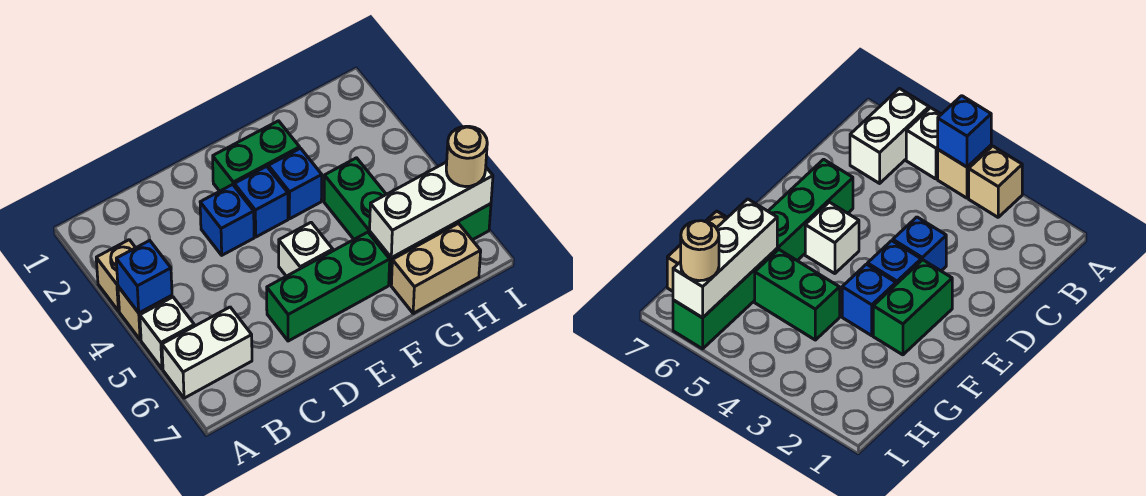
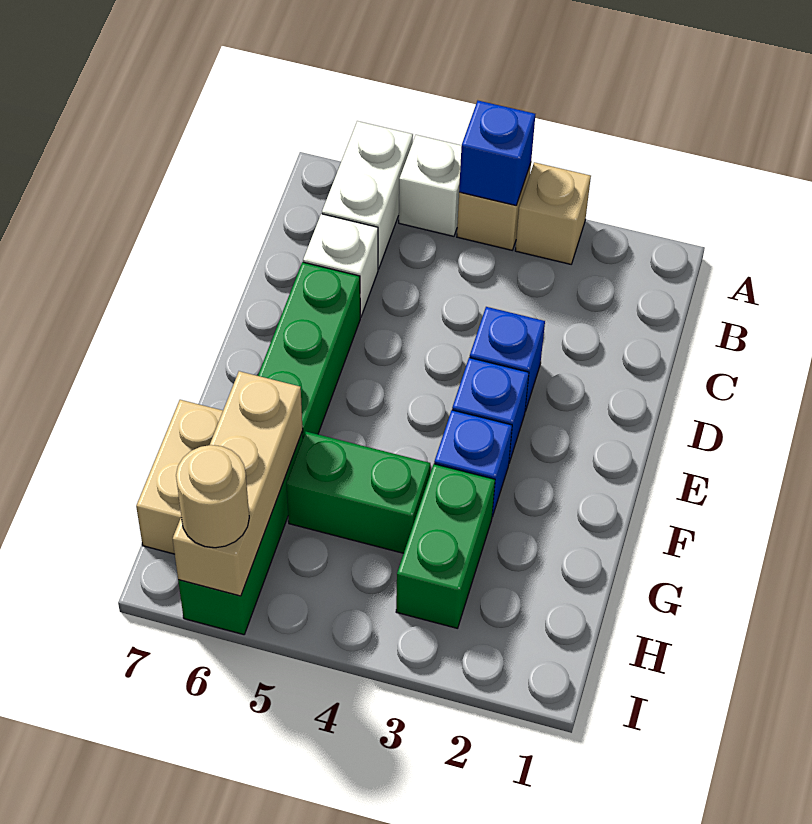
green brick E2:F2 level 1 -> green brick G3:H3 level 1
white brick E5 level 1 -> white brick C6 level 1
white brick G6:I6 level 2 -> tan brick G6:I6 level 2

